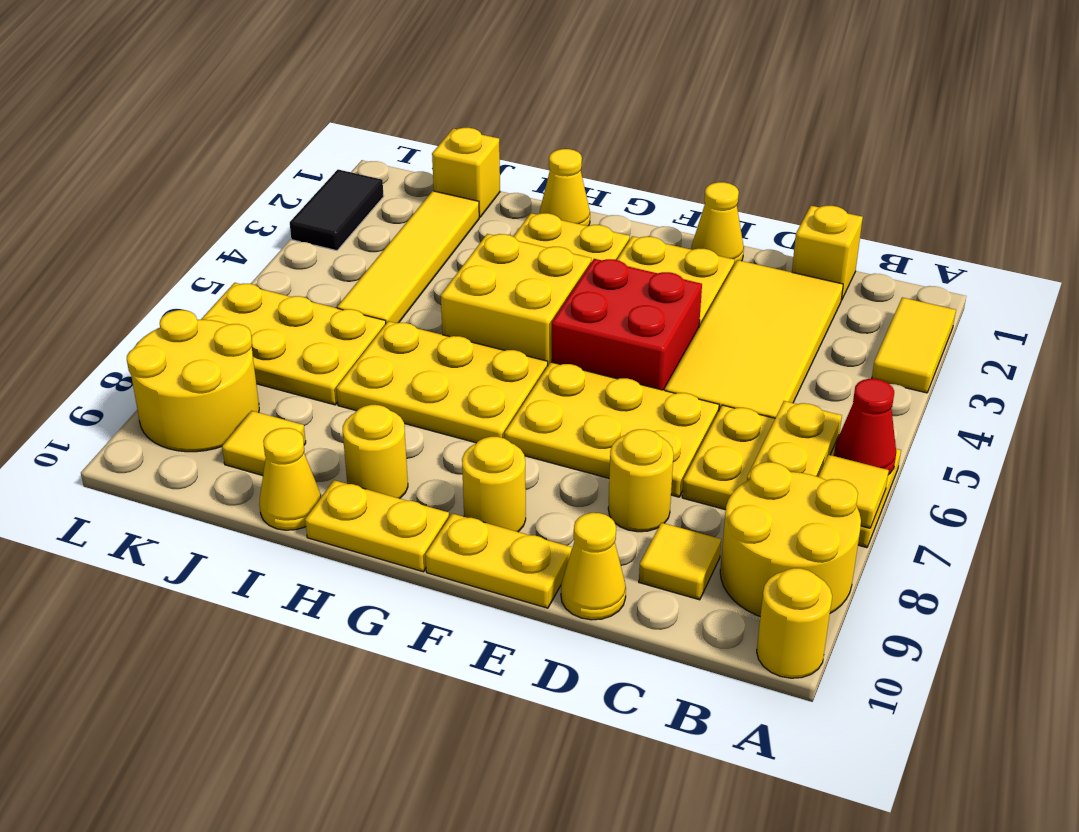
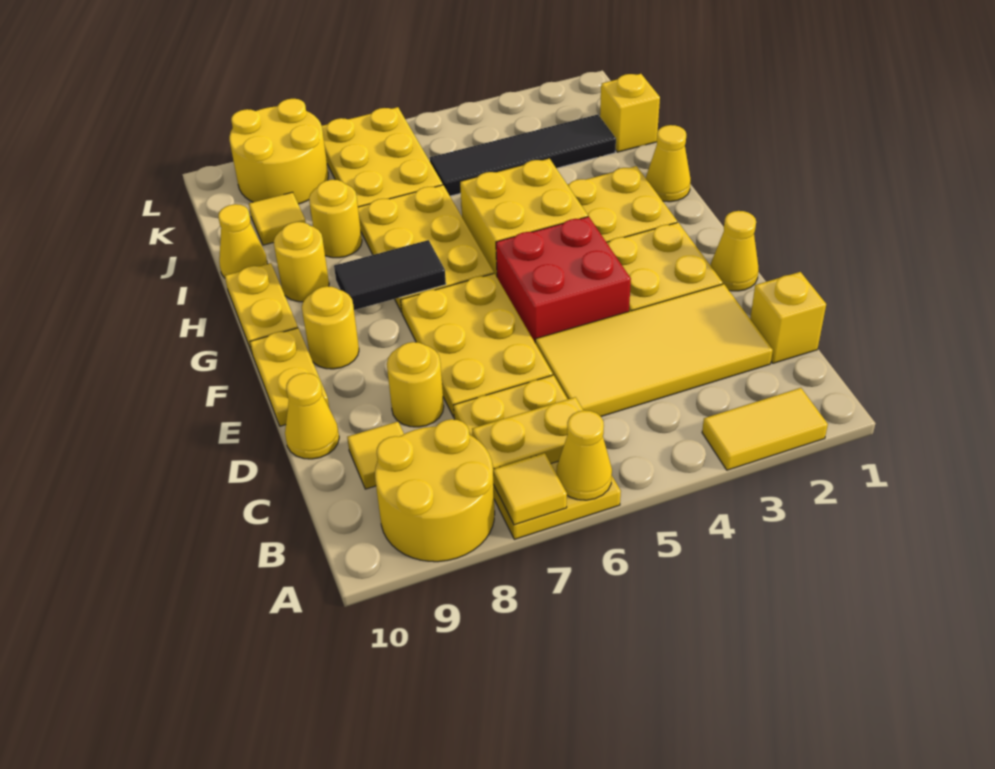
red cone A6 level 2 -> yellow cone A6 level 2
yellow round brick A10 level 1 -> yellow round brick I8 level 1
yellow tile J2:J5 level 1 -> black tile J2:J5 level 1
black tile L2:L3 level 1 -> black tile G7:G8 level 2

